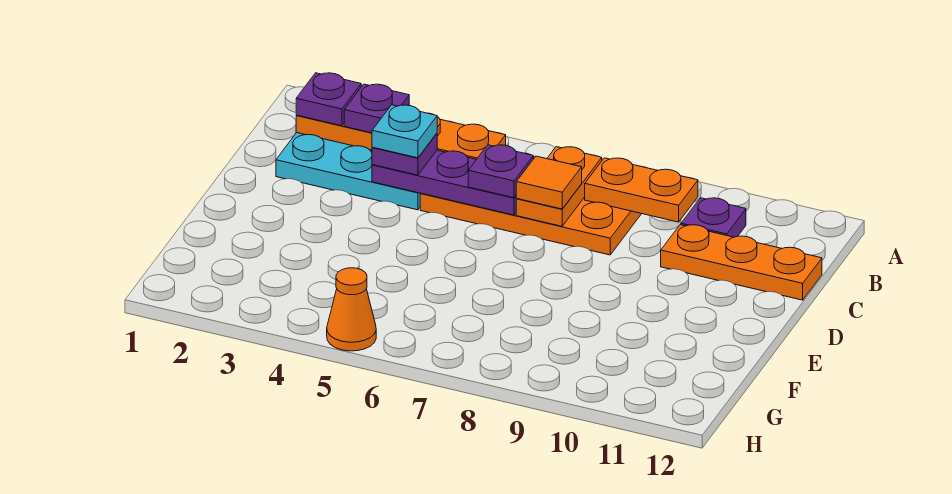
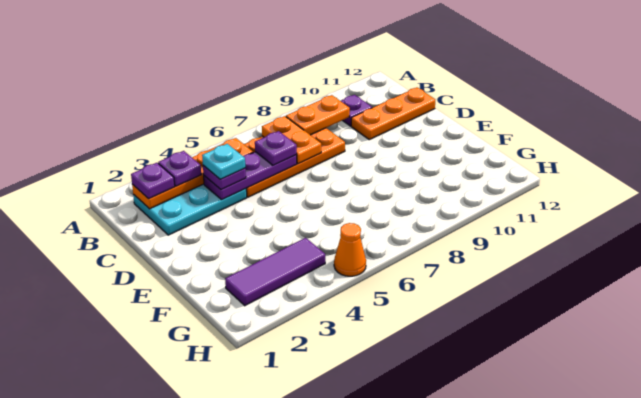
orange tile C7 level 3 -> none
none -> purple tile G2:G4 level 1

